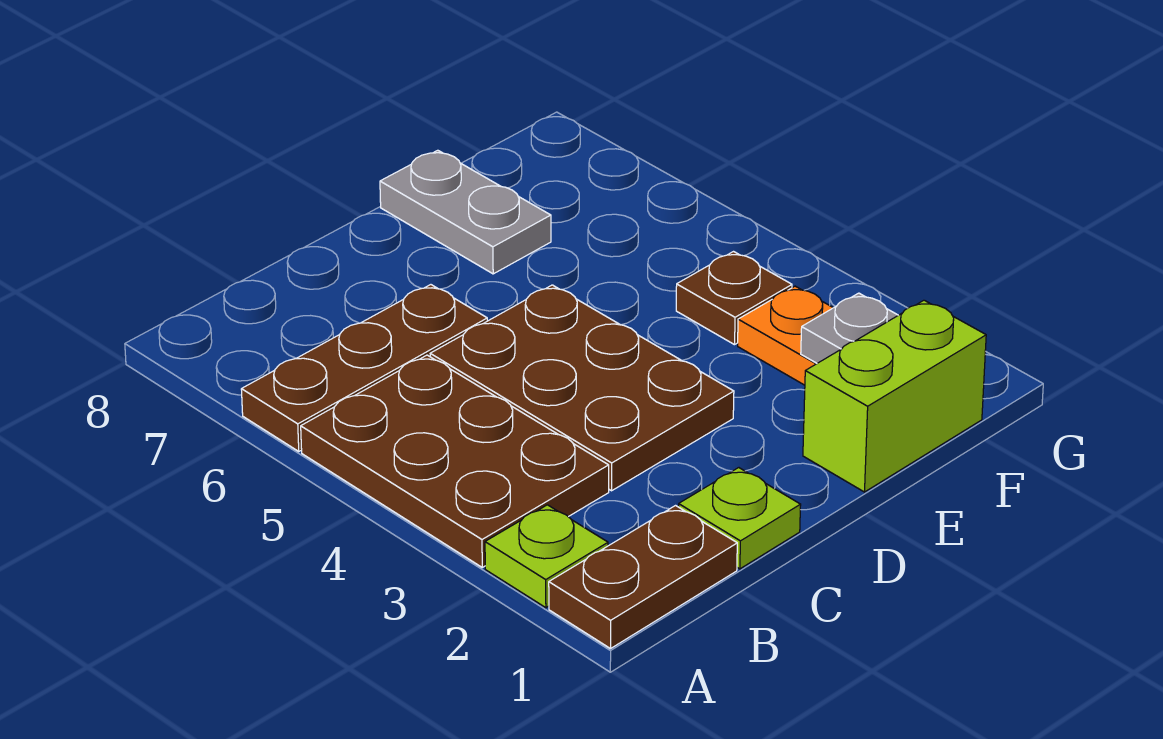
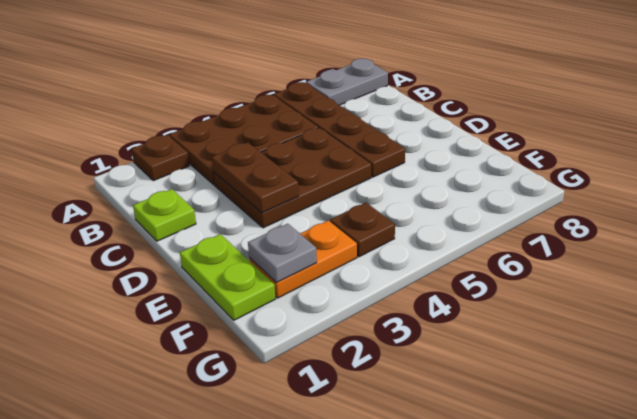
brown plate A1:B1 level 1 -> brown plate C3:D3 level 2
lime plate A2 level 1 -> brown plate A2 level 1
brown plate A6:C6 level 1 -> brown plate A6:D6 level 1
lime brick E1:F1 level 1 -> lime plate E1:F1 level 1
grey plate E7:E8 level 1 -> grey plate A7:A8 level 1

